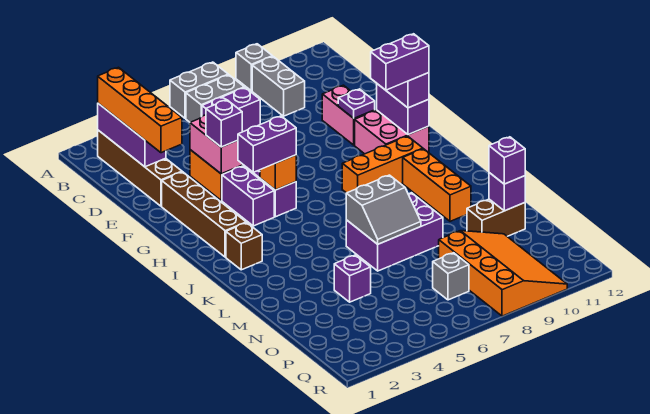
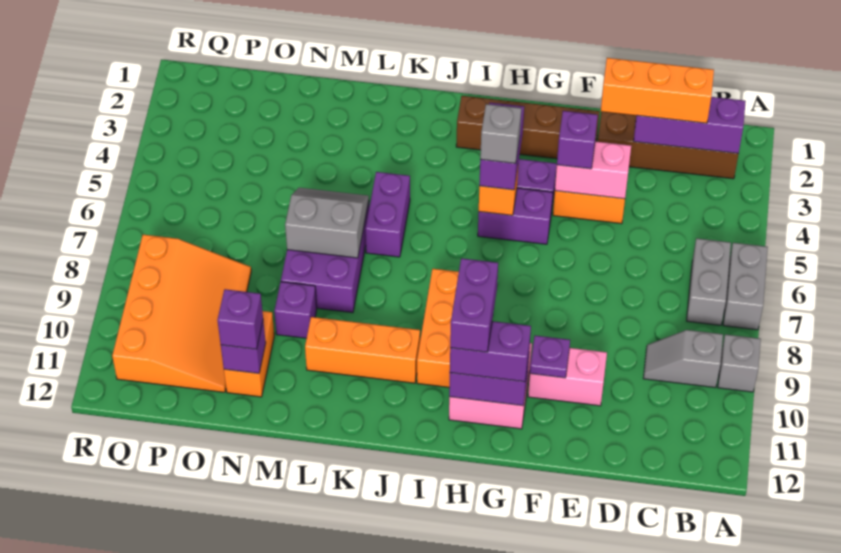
orange brick B2:E2 level 3 -> orange brick C2:E2 level 3
grey brick B9:C9 level 1 -> grey slope B9:C9 level 1 top B
purple brick C6:C7 level 1 -> purple brick K5:K6 level 1
brown brick J2 level 1 -> none
grey slope L6:M7 level 2 top L -> grey slope L6:M7 level 2 top 7
purple brick N4 level 1 -> purple brick M9 level 1
brown brick N10:N11 level 1 -> orange brick N10:N11 level 1
orange slope O8:R10 level 1 top 8 -> orange slope O8:Q11 level 1 top Q
grey brick P7 level 1 -> grey brick H5 level 4

